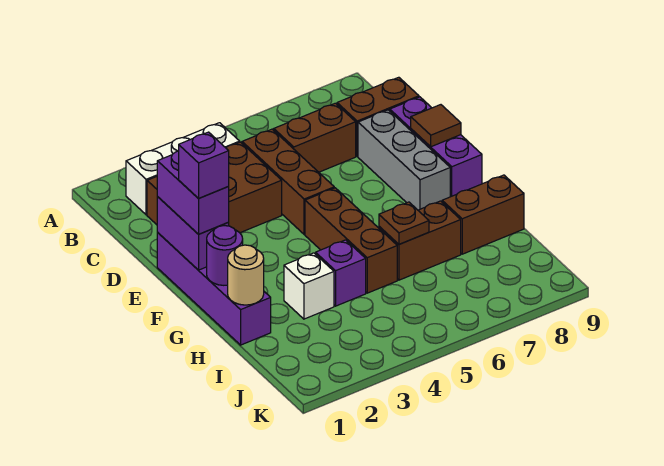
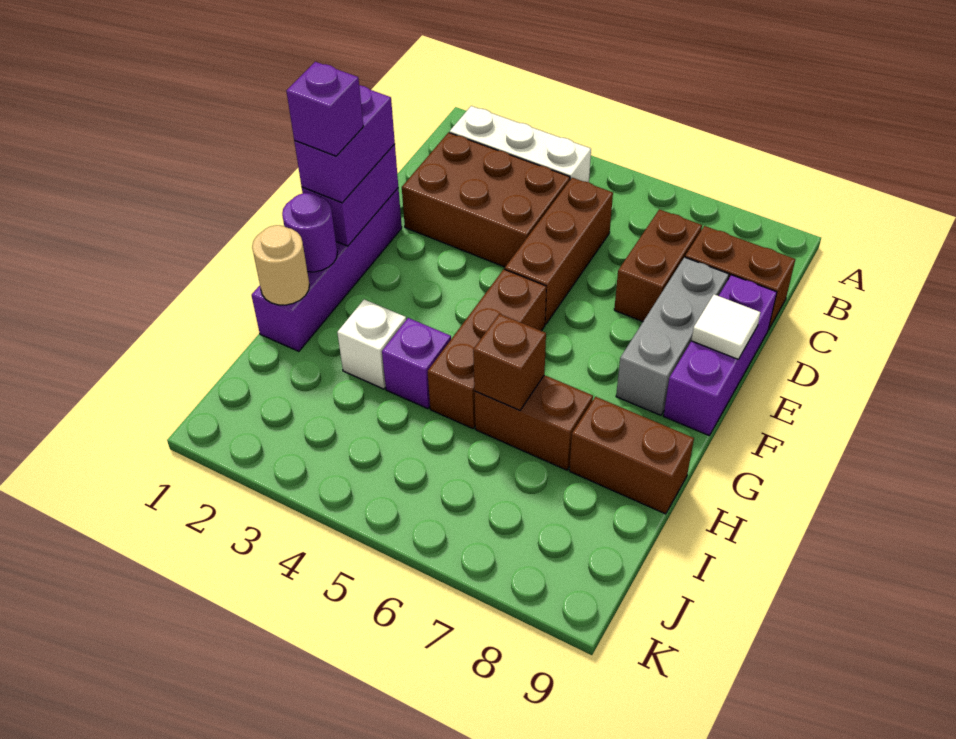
brown brick C6:C7 level 1 -> brown brick C7:D7 level 1
brown tile E9 level 2 -> white tile E9 level 2
brown plate H6 level 2 -> brown brick H6 level 2

